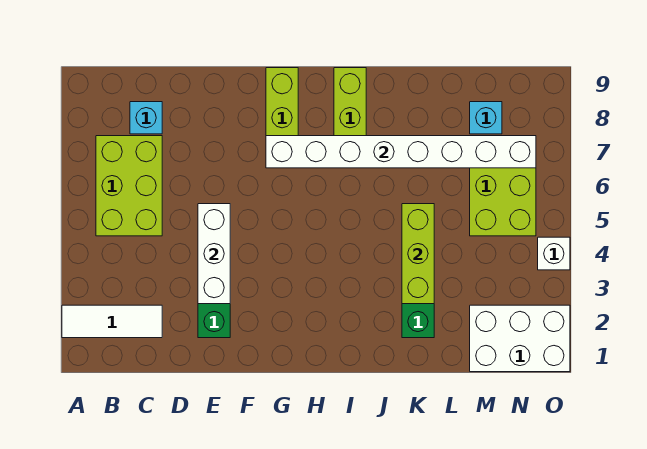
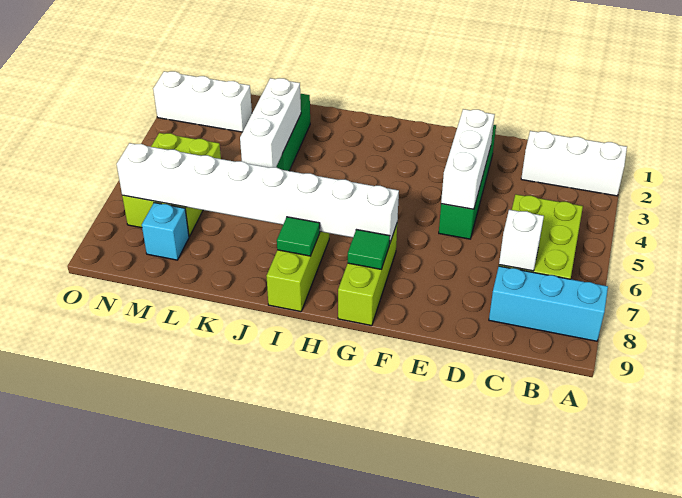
white tile A2:C2 level 1 -> white brick A2:C2 level 1
cyan brick C8 level 1 -> cyan brick A8:C8 level 1
none -> green tile G8 level 2
none -> green tile I8 level 2
lime brick K3:K5 level 2 -> white brick K3:K5 level 2
white brick M1:O2 level 1 -> white brick M2:O2 level 1
white brick O4 level 1 -> white brick C7 level 2

